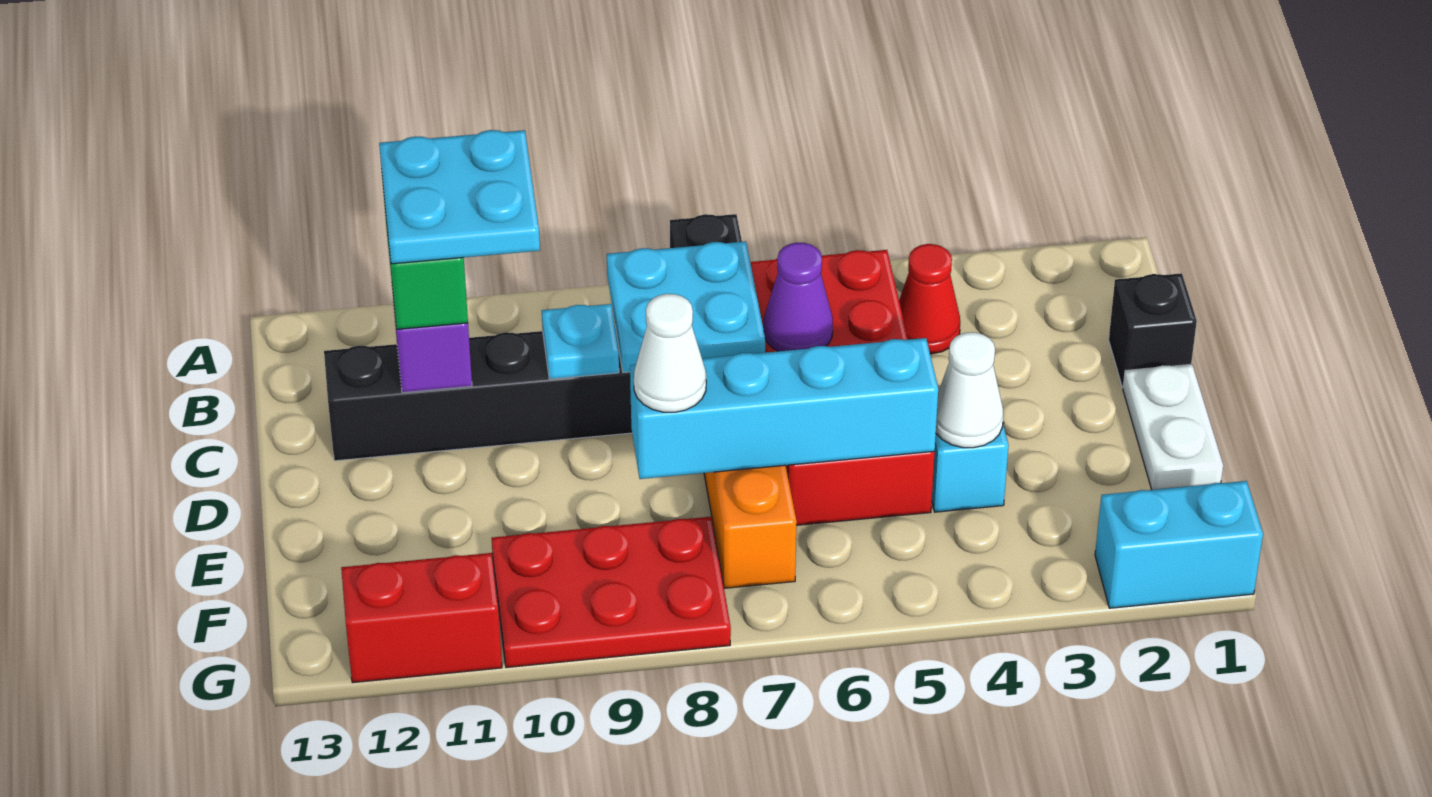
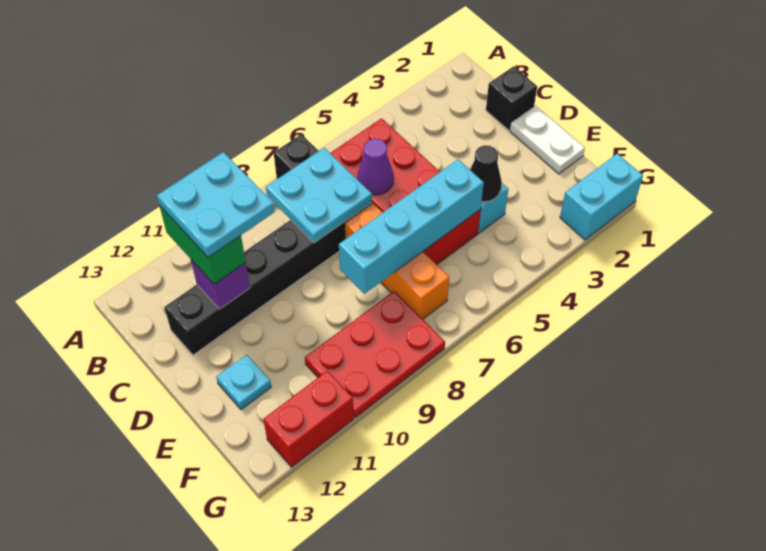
red cone B4 level 1 -> none
cyan plate C9 level 2 -> cyan plate E12 level 1
white cone E4 level 2 -> black cone E4 level 2
white cone E8 level 3 -> none

